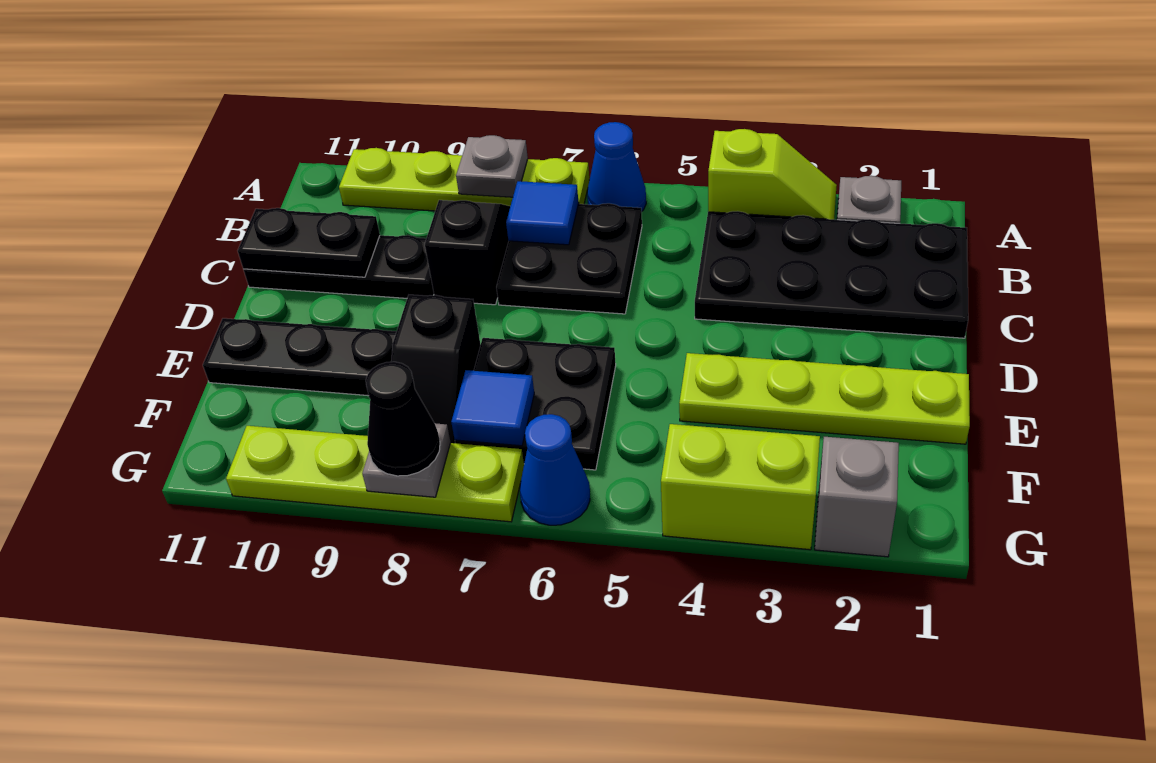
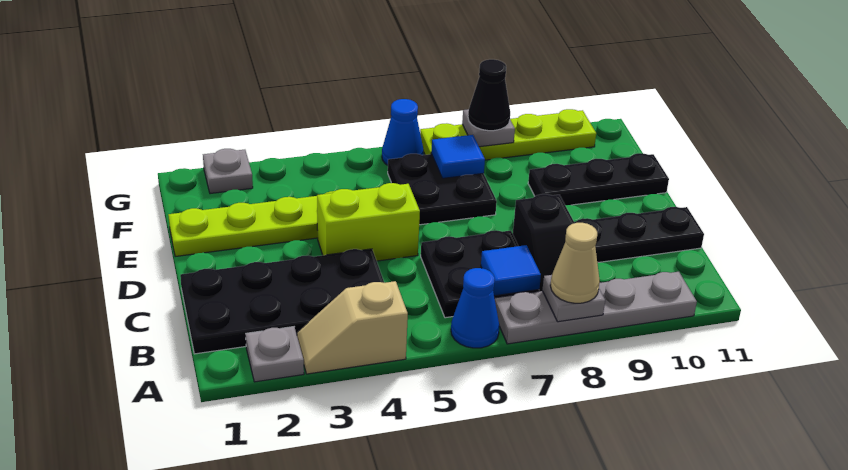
lime slope A3:A4 level 1 top 4 -> tan slope A3:A4 level 1 top 4
lime plate A7:A10 level 1 -> grey plate A7:A10 level 1
none -> tan cone A8 level 3
black plate C10:C11 level 2 -> none
black slope E8:F8 level 1 top E -> none
grey brick G2 level 1 -> grey plate G2 level 1
lime brick G3:G4 level 1 -> lime brick D4:D5 level 1

